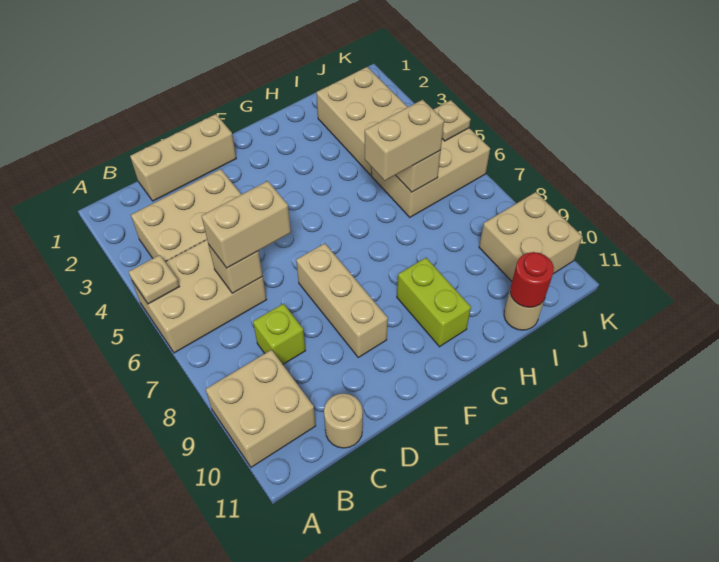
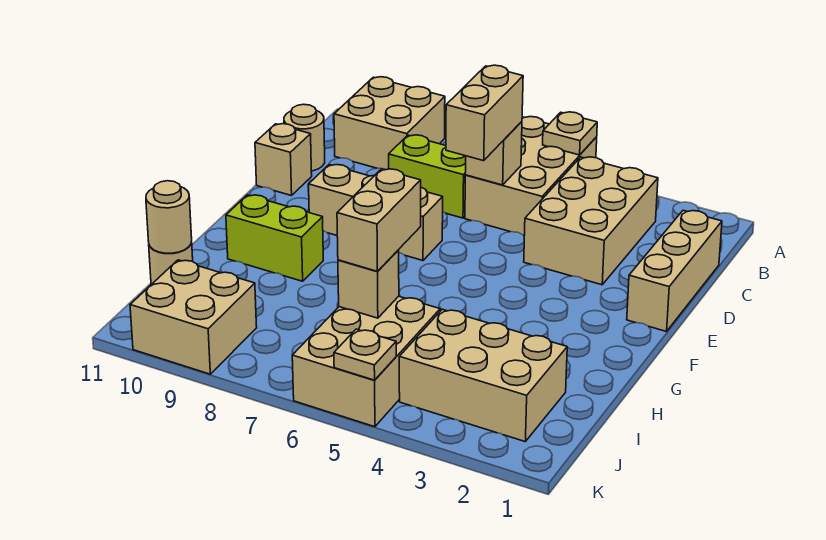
lime brick C8 level 1 -> lime brick C7:C8 level 1
none -> tan brick D11 level 1
red round brick I11 level 2 -> tan round brick I11 level 2

